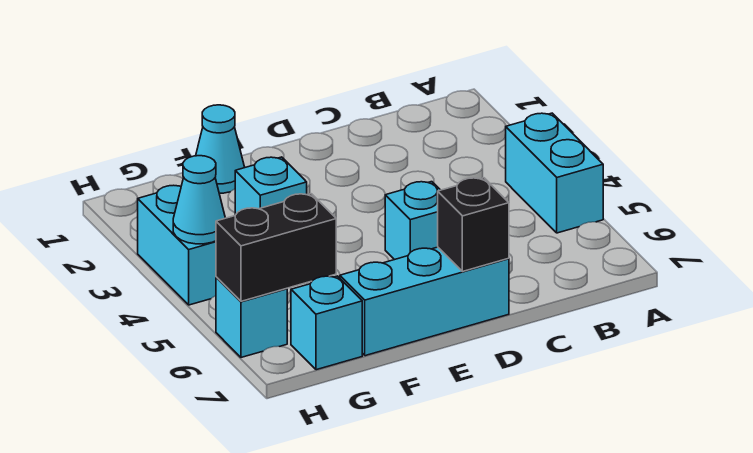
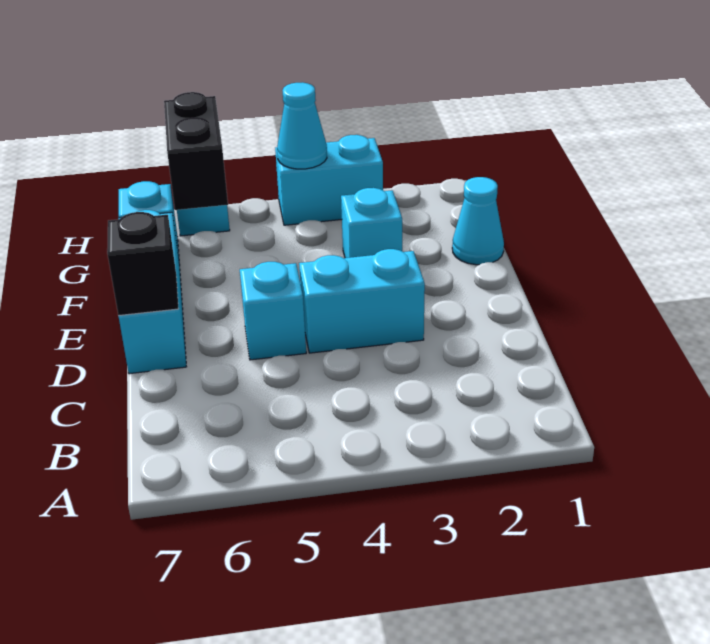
cyan brick A4:A5 level 1 -> cyan brick D3:D4 level 1

